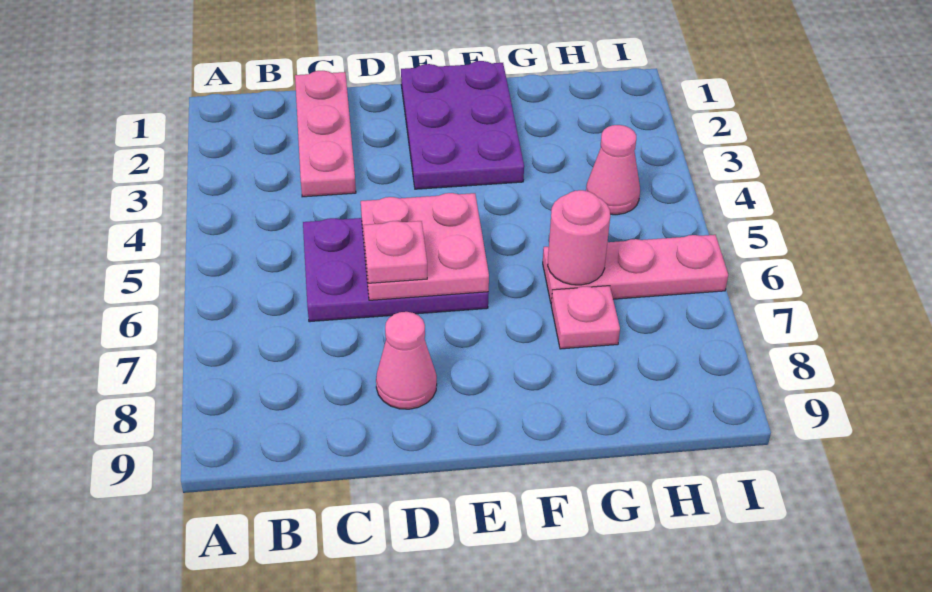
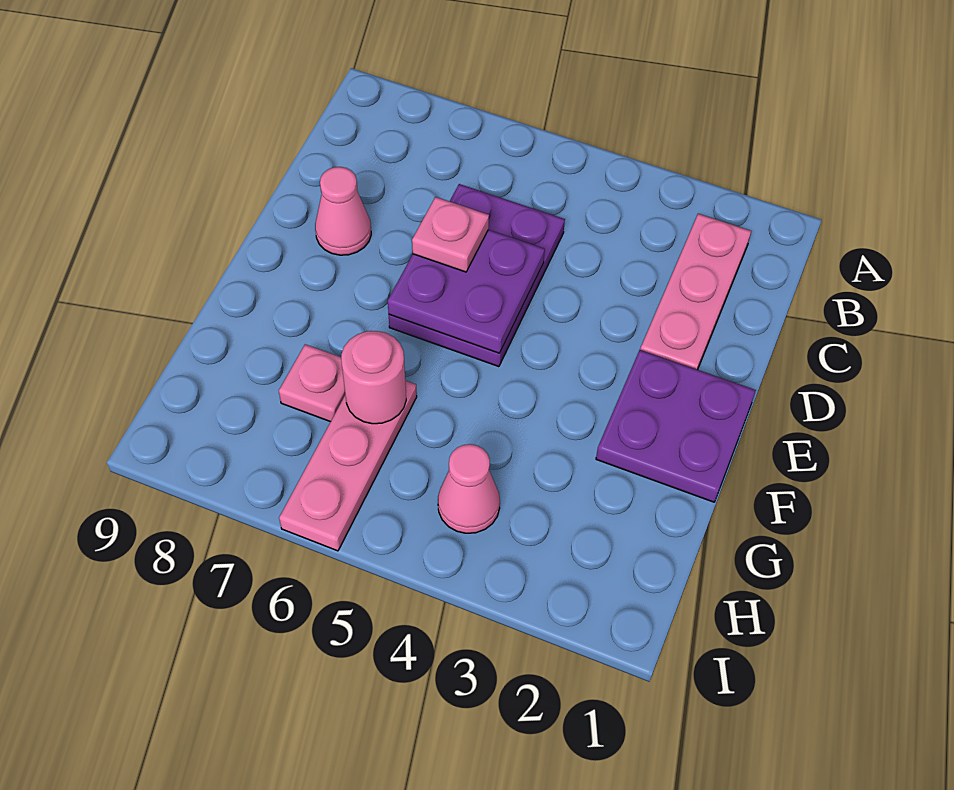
pink plate C1:C3 level 1 -> pink plate B2:D2 level 1
pink plate D5:E6 level 2 -> purple plate D5:E6 level 2
purple plate E1:F3 level 1 -> purple plate E1:F2 level 1

